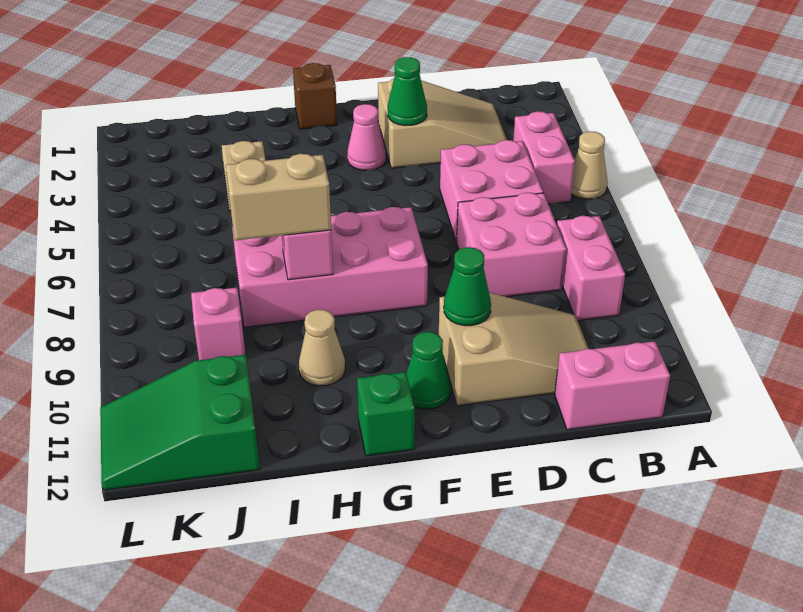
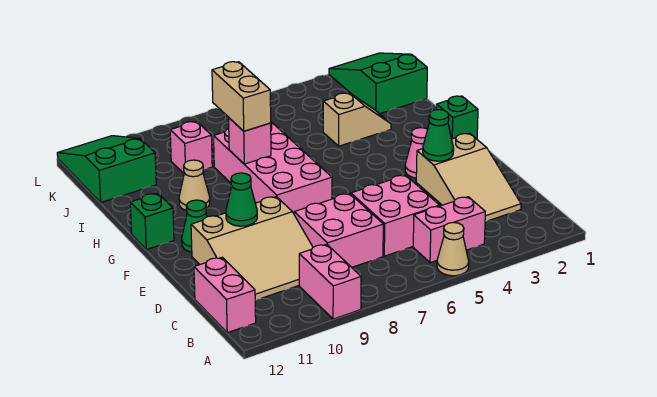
pink brick B8:B9 level 1 -> pink brick A9:B9 level 1
tan slope C10:E11 level 1 top E -> tan slope C9:E11 level 1 top E
brown brick G1 level 1 -> green brick G1 level 1
none -> green slope J1:L2 level 1 top J

